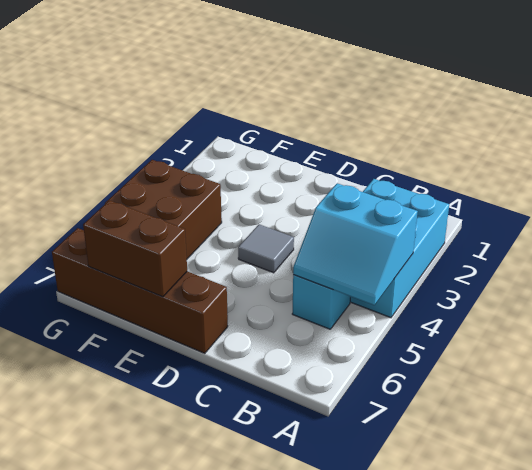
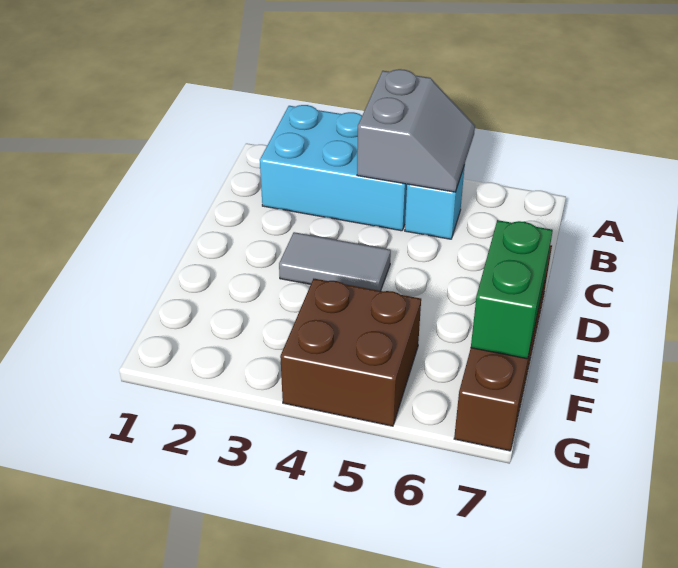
cyan slope A4:B5 level 2 top 4 -> grey slope A4:B5 level 2 top 4
grey tile D4 level 1 -> grey tile D3:D4 level 1
brown brick E7:F7 level 2 -> green brick E7:F7 level 2

